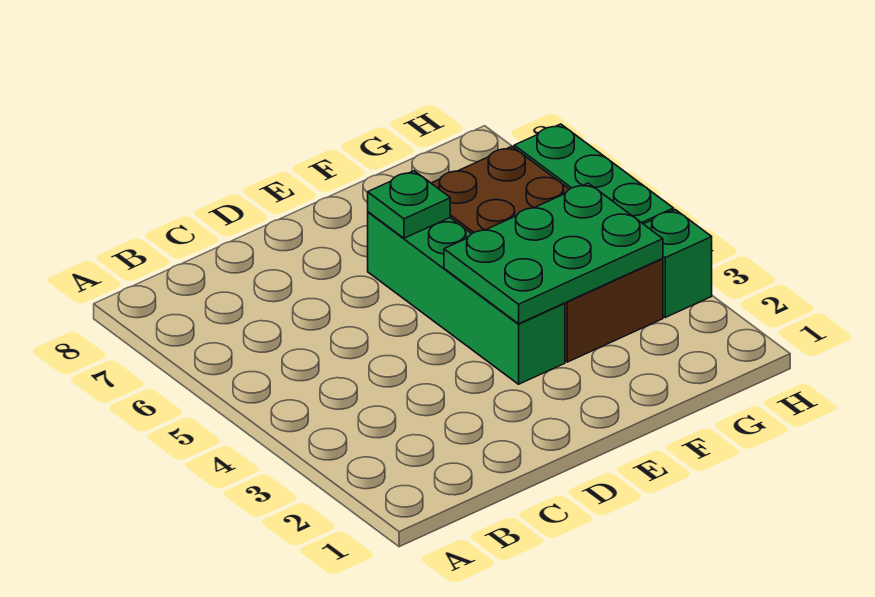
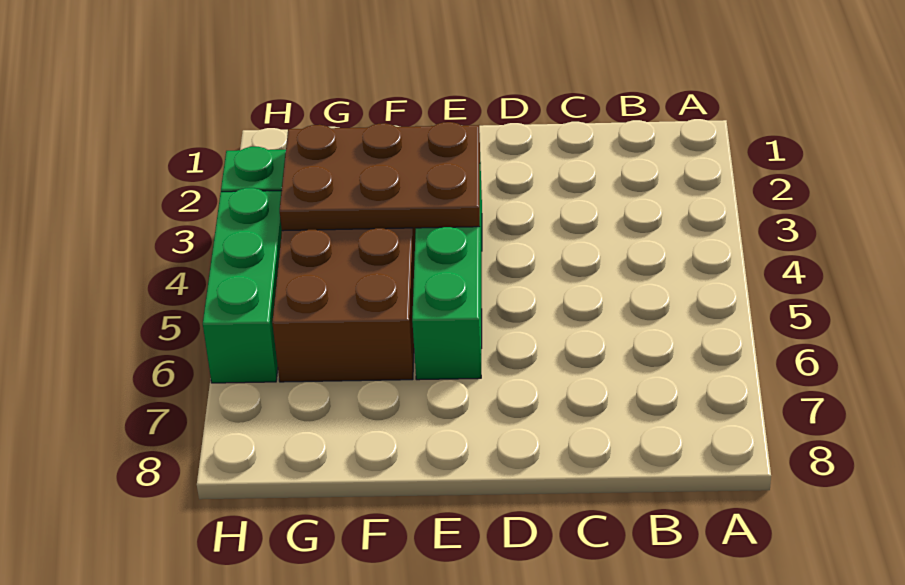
green plate E3:G4 level 2 -> brown plate E3:G4 level 2
green plate E6 level 2 -> none

